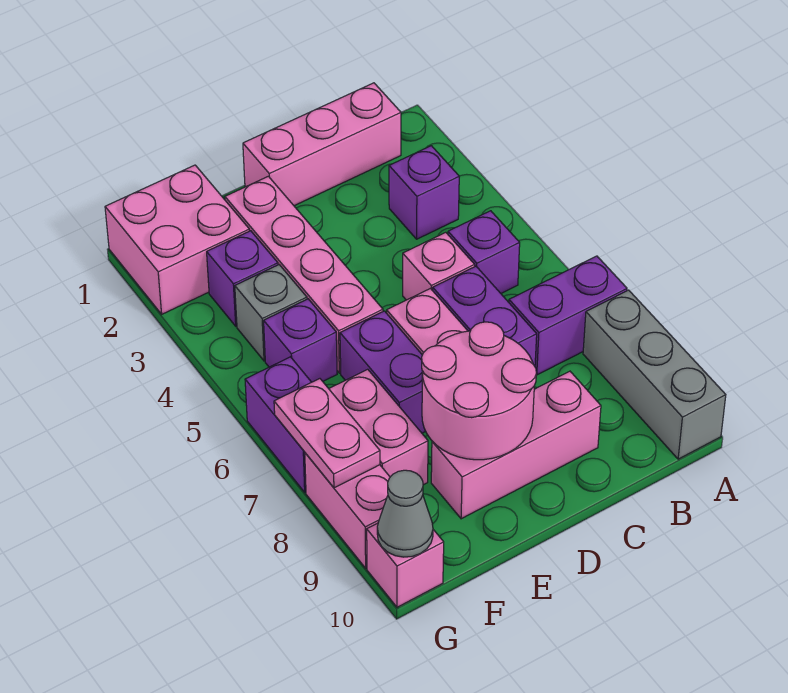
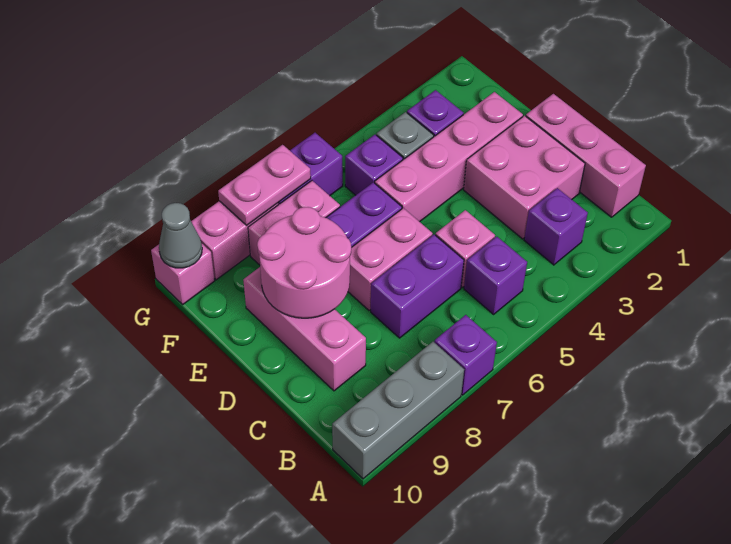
purple brick A7:B7 level 1 -> purple brick A7 level 1
pink brick F1:G2 level 1 -> pink brick C2:D3 level 1

